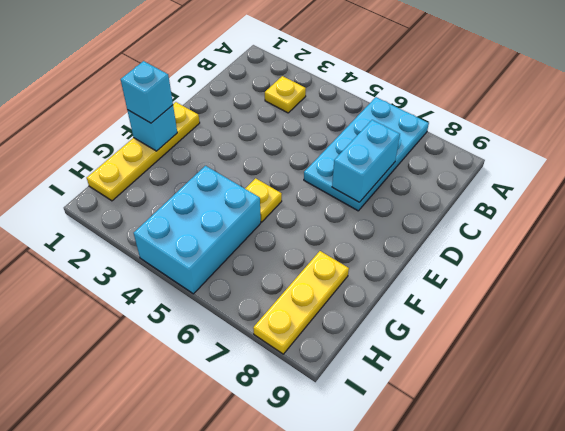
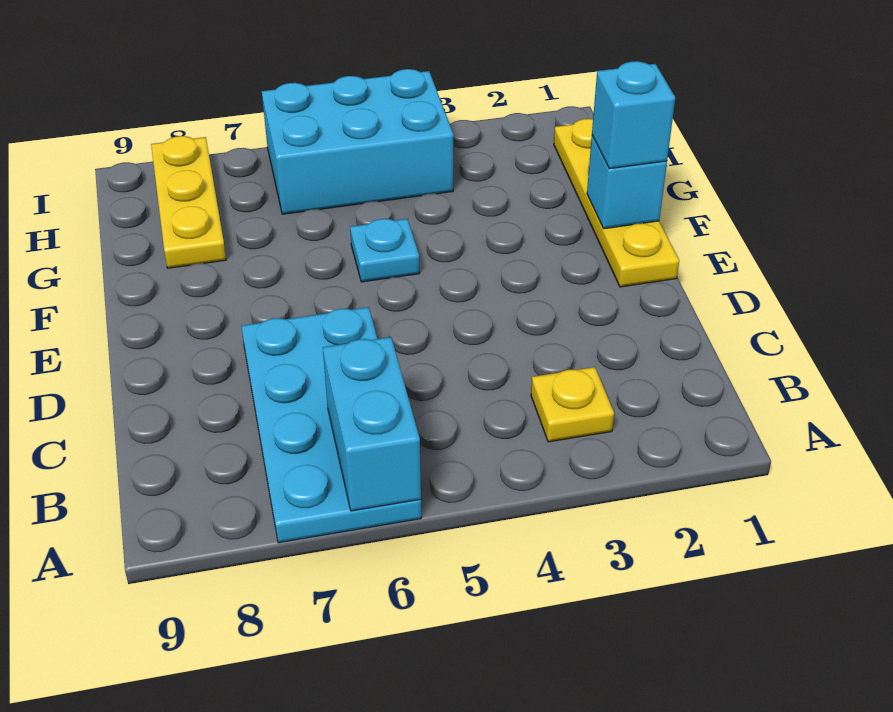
cyan brick C7:D7 level 2 -> cyan brick A6:B6 level 2
yellow plate F5 level 1 -> cyan plate F5 level 1
cyan brick G4:I5 level 1 -> cyan brick H4:I6 level 1

